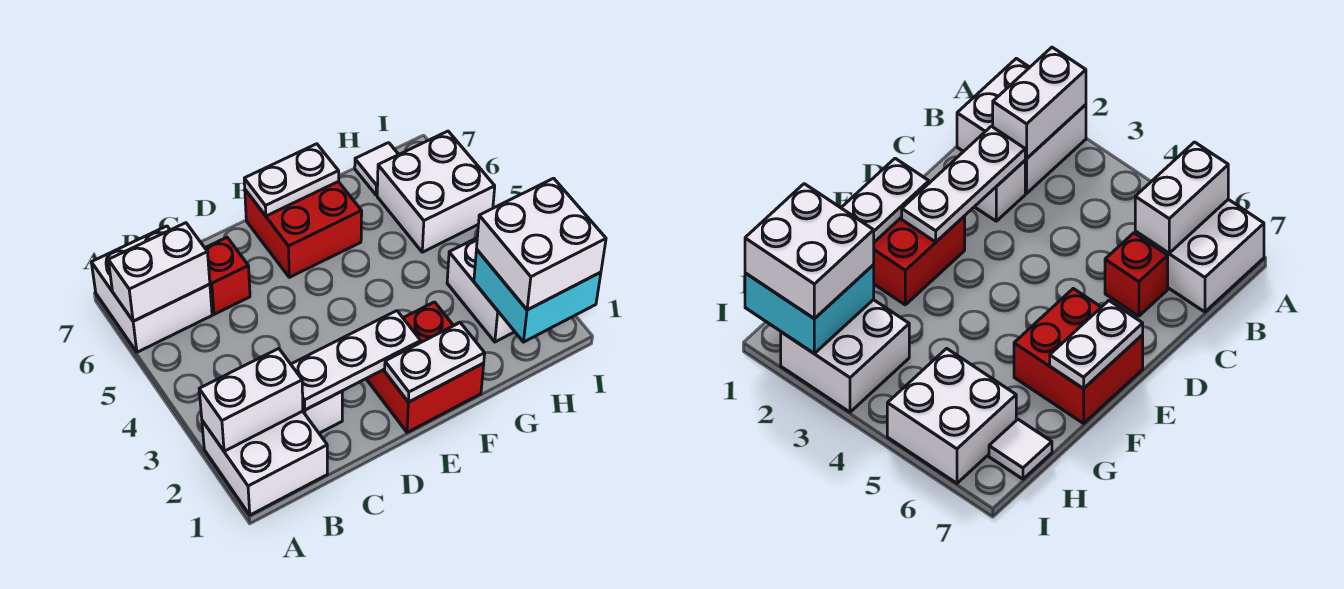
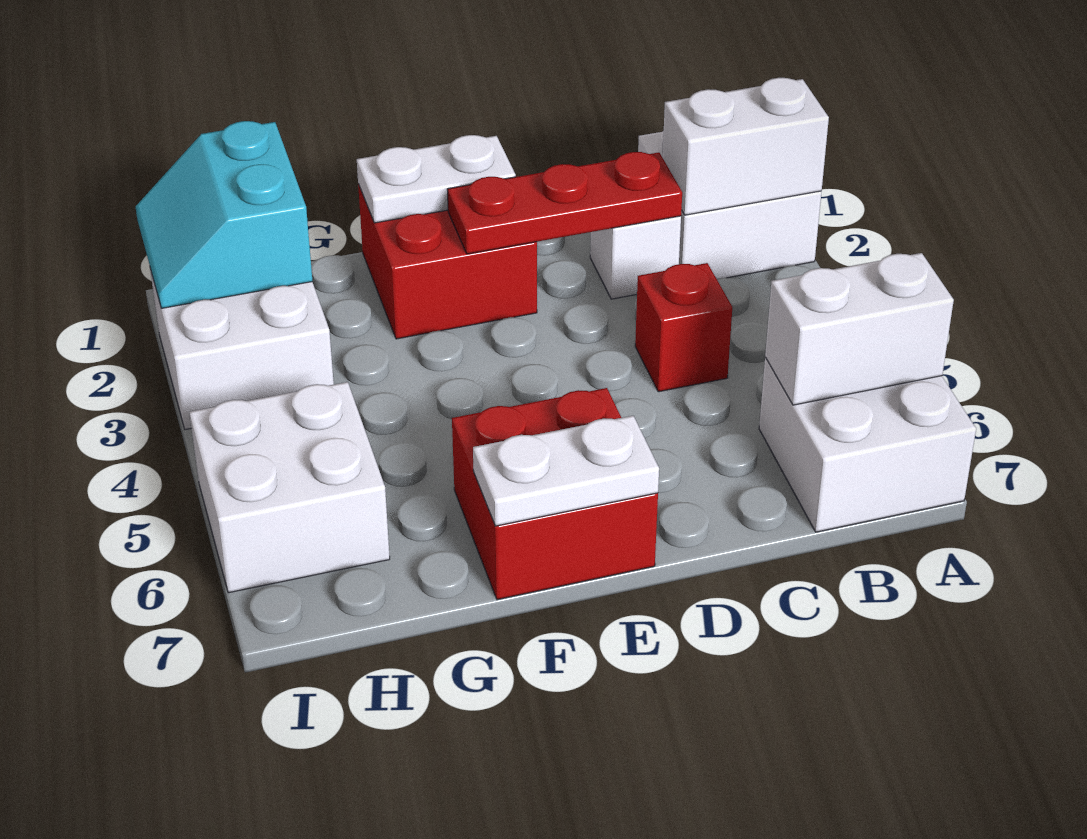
white plate C2:E2 level 2 -> red plate C2:E2 level 2
red brick C6 level 1 -> red brick C4 level 1
cyan brick H1:I2 level 2 -> cyan slope H1:I2 level 2 top H
white brick H1:I2 level 3 -> none
white tile H7 level 1 -> none

